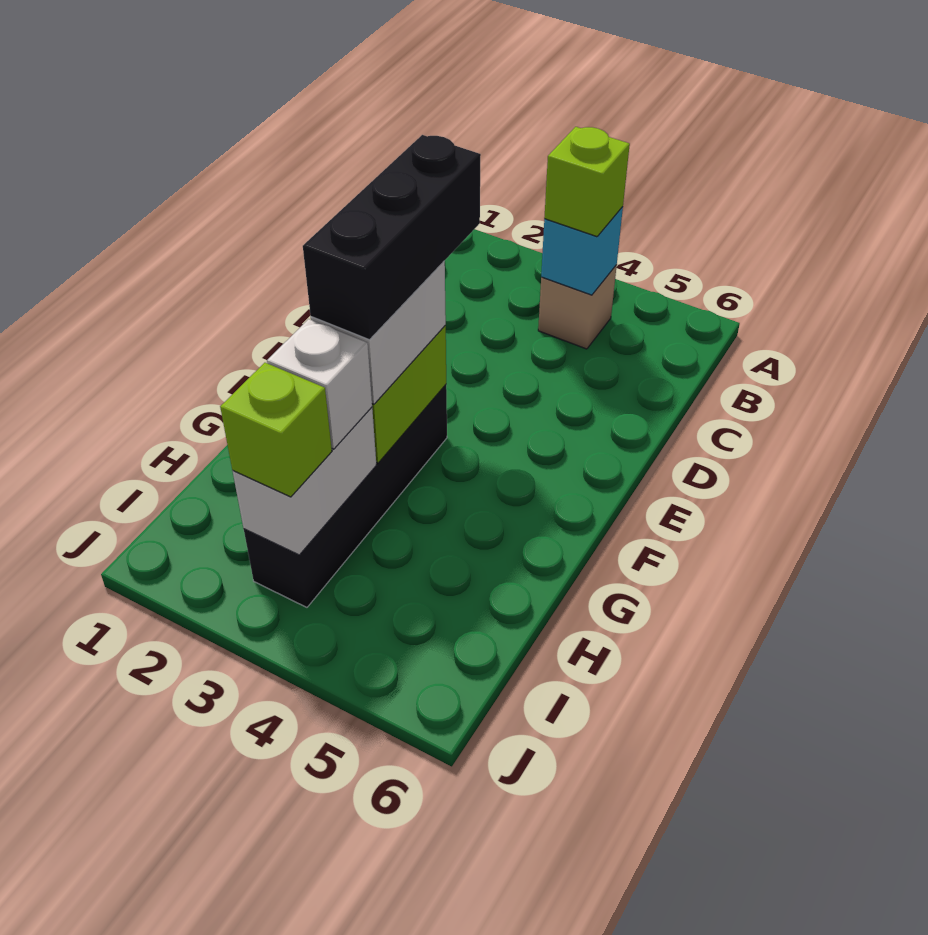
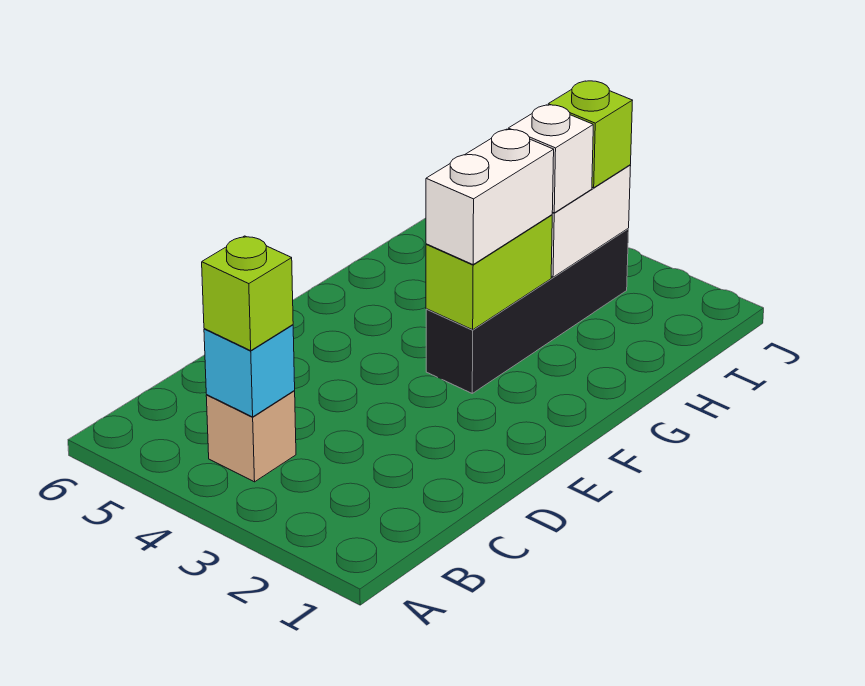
black brick E3:G3 level 4 -> none

